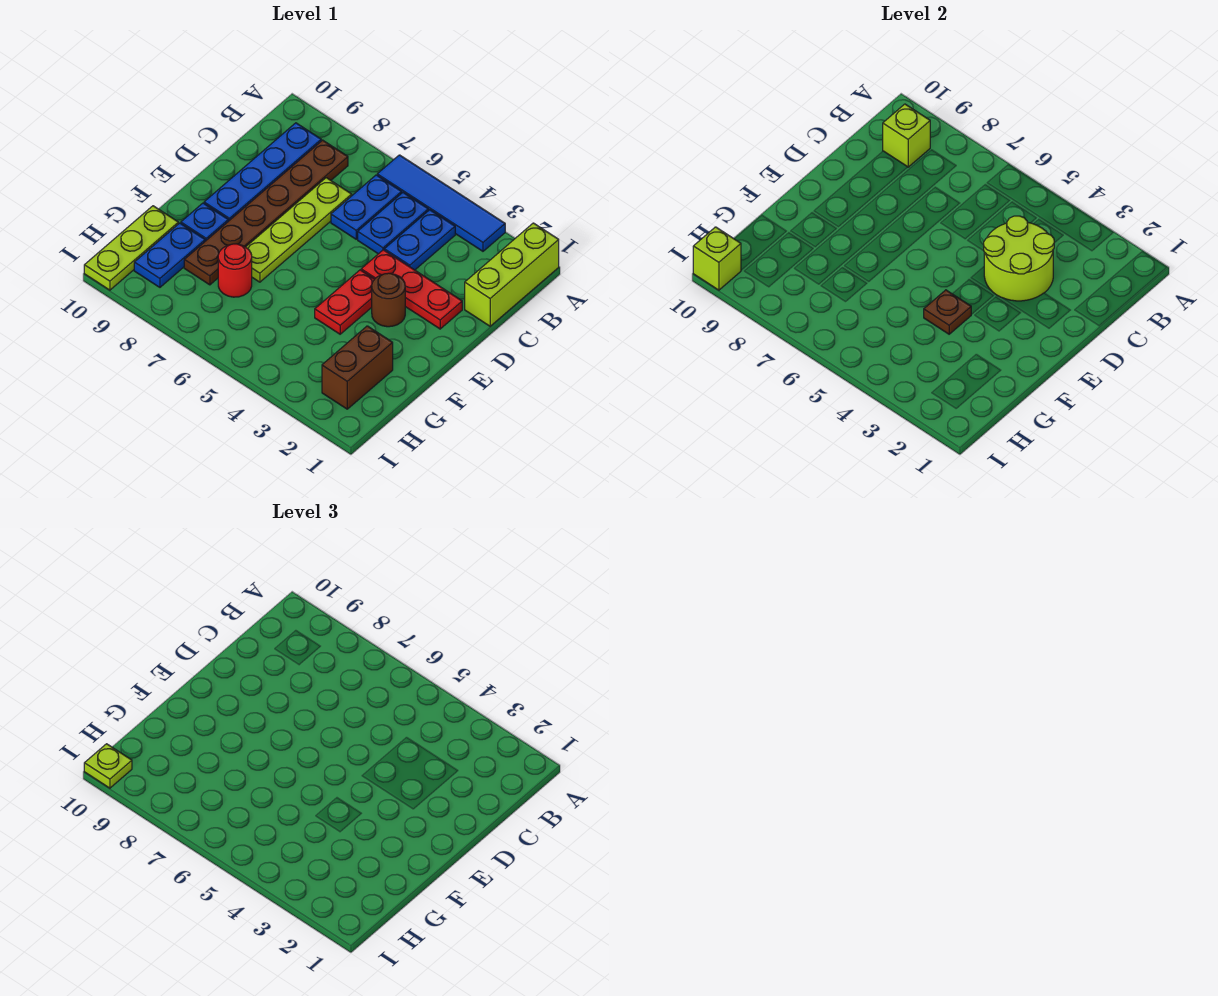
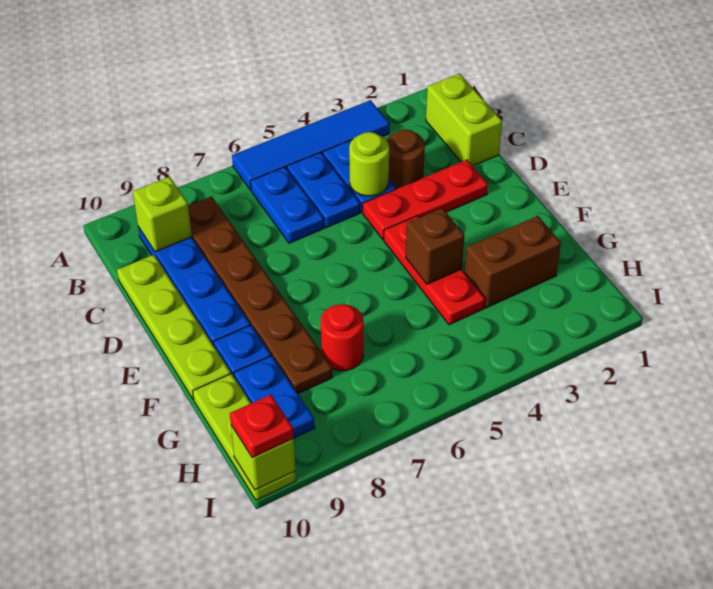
lime brick A1:C1 level 1 -> lime brick B1:C1 level 1
lime round brick C3:D4 level 2 -> lime round brick C4 level 2
lime plate C7:F7 level 1 -> lime plate C10:F10 level 1
brown round brick E3 level 1 -> brown round brick C3 level 1
red plate E4:F4 level 1 -> red plate E4:G4 level 1
brown plate F4 level 2 -> brown brick F4 level 2
brown brick G2:H2 level 1 -> brown brick G2:G3 level 1
lime plate I10 level 3 -> red plate I10 level 3

